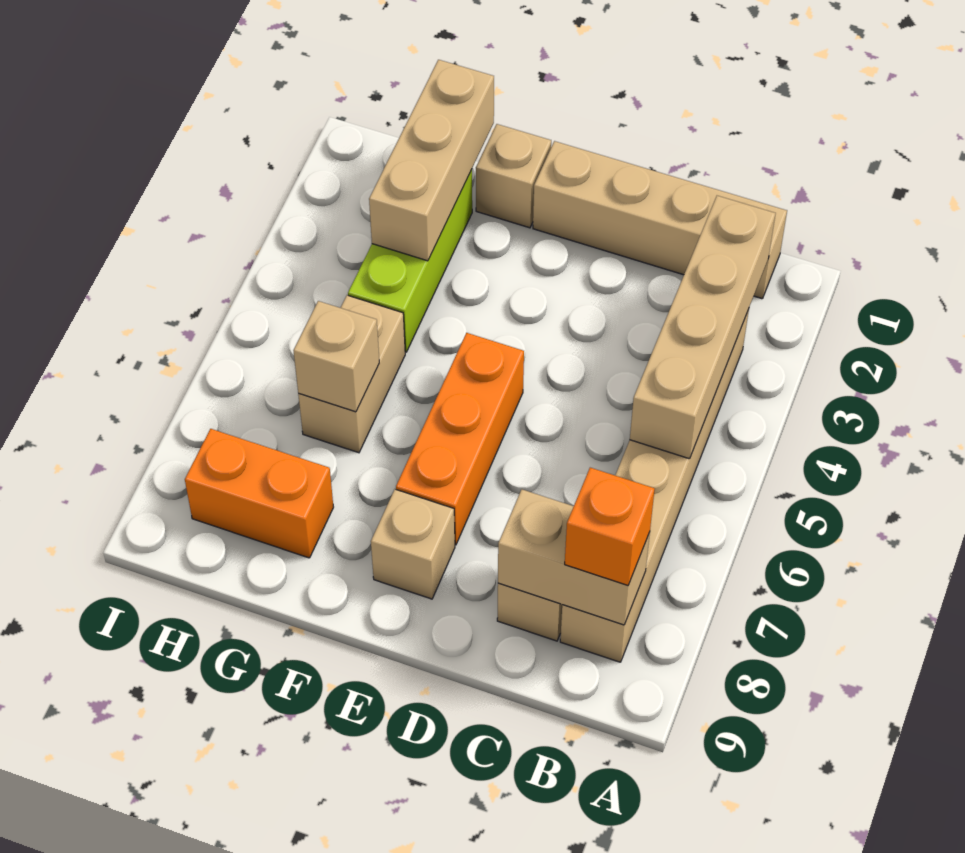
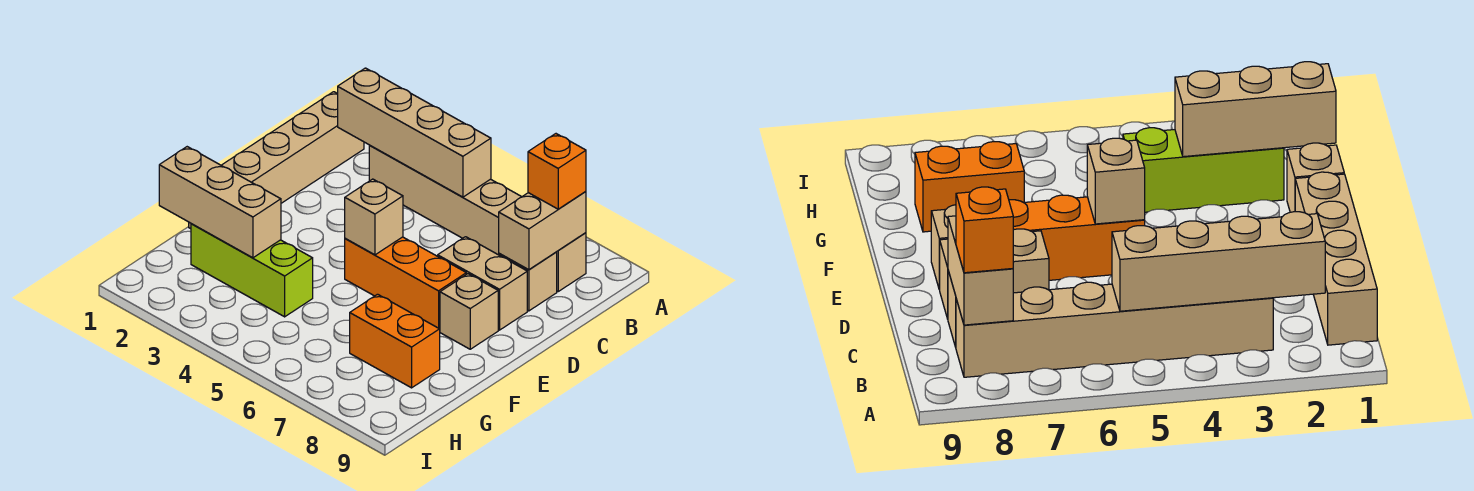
tan brick G5:G6 level 1 -> tan brick D7:D8 level 1
tan brick G6 level 2 -> tan brick E5 level 2
orange brick G8:H8 level 1 -> orange brick G7:G8 level 1

